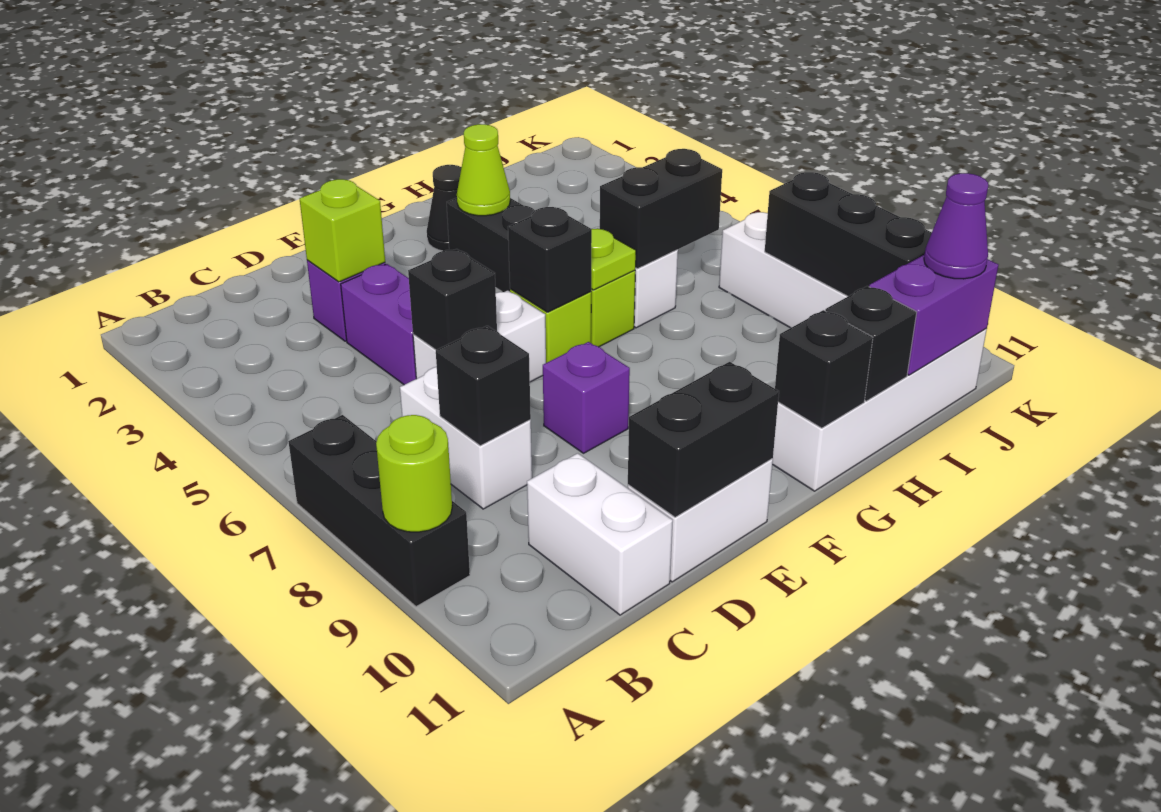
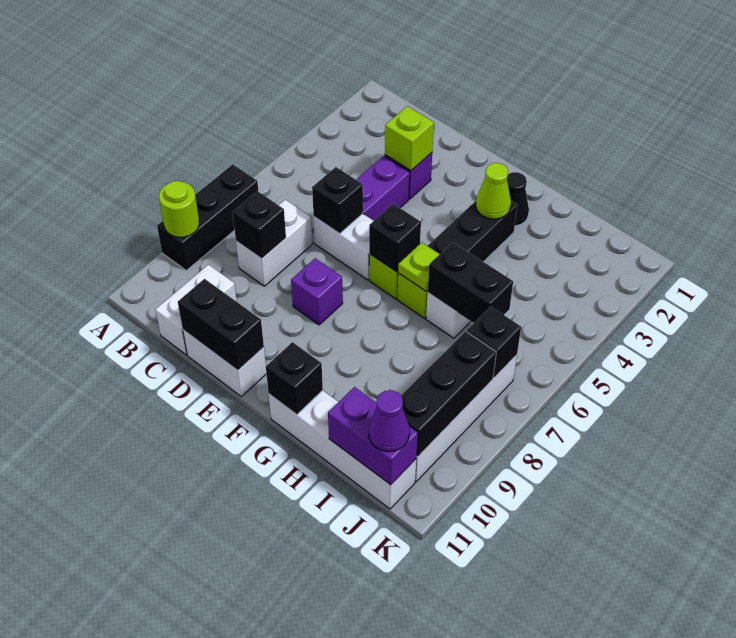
black brick H11 level 2 -> black brick J7 level 2

